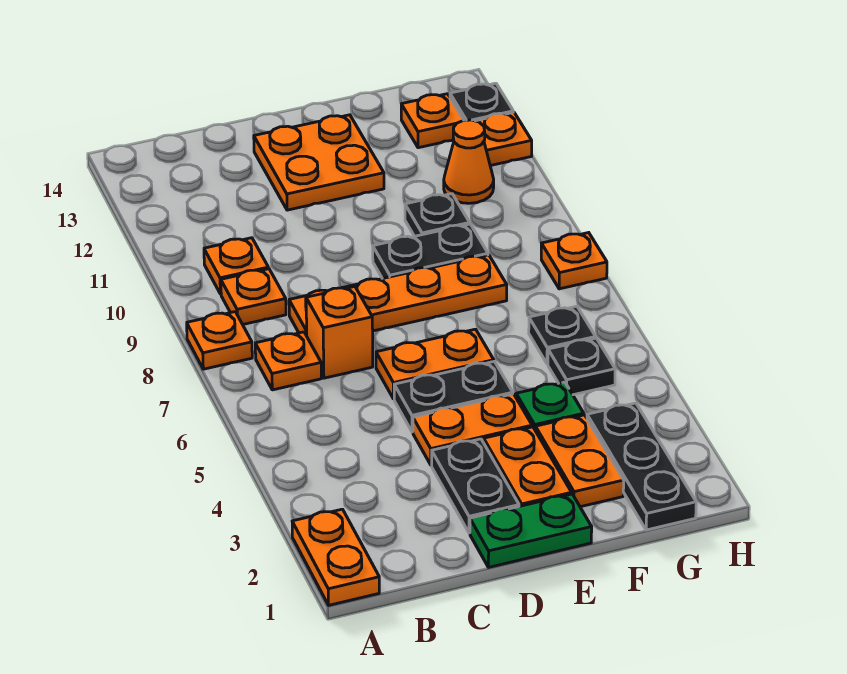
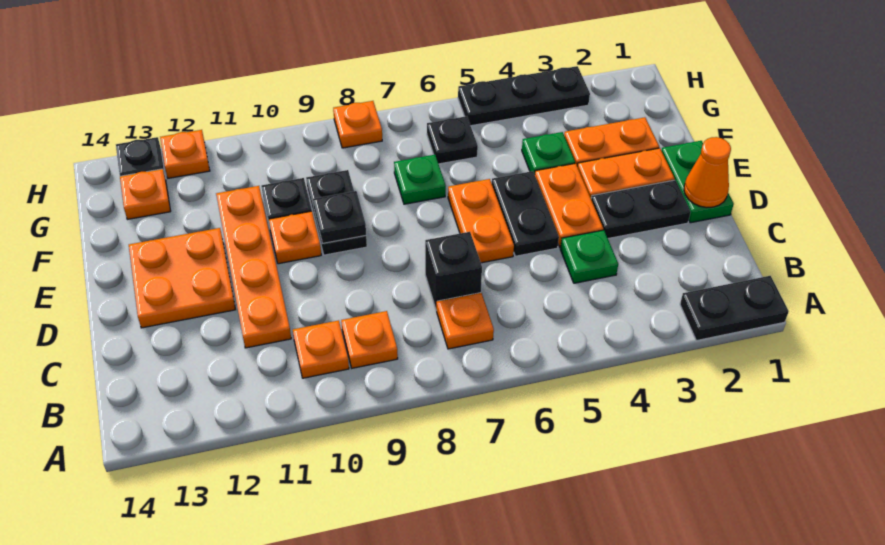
orange plate A1:A2 level 1 -> black plate A1:A2 level 1
orange plate A8 level 1 -> orange plate E10 level 1
none -> green plate C4 level 1
orange brick C7 level 1 -> black brick C7 level 1
orange plate C8:F8 level 1 -> orange plate C11:F11 level 1
none -> green plate F7 level 1
black plate G1:G3 level 1 -> black plate H3:H5 level 1
black plate G5 level 1 -> black plate E9 level 2
orange cone G11 level 1 -> orange cone D1 level 2

